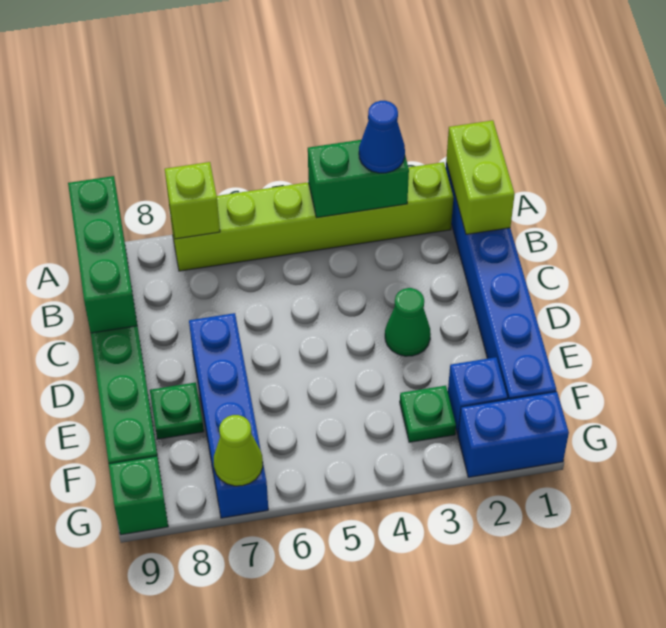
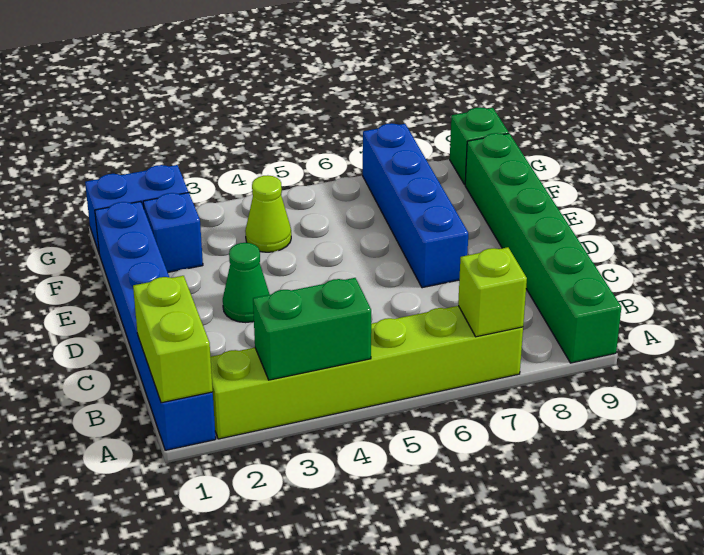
blue cone A3 level 3 -> none
green brick A9:C9 level 2 -> none
green plate E8 level 1 -> none
green plate F3 level 1 -> none
lime cone G7 level 2 -> lime cone F4 level 1

